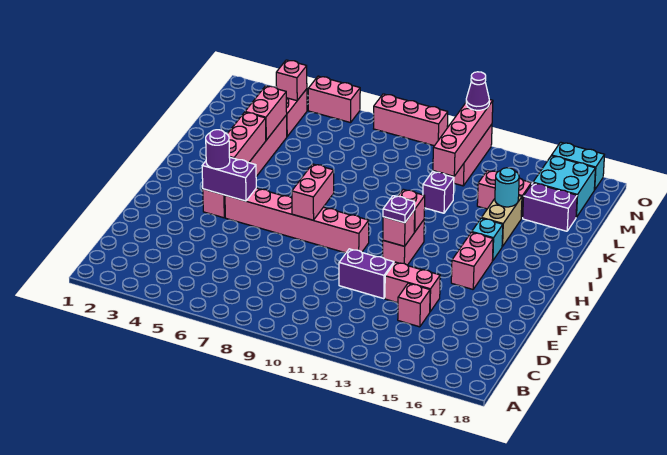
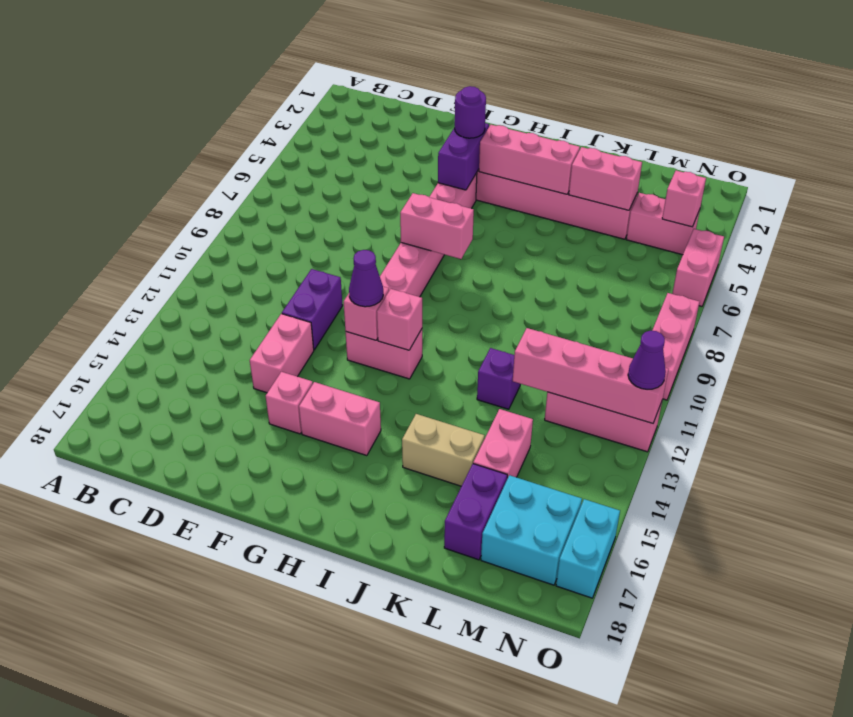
pink brick D14 level 1 -> pink brick F15 level 1
purple plate G12 level 3 -> purple cone G12 level 3
cyan brick I15 level 1 -> none
cyan round brick K15 level 2 -> none

